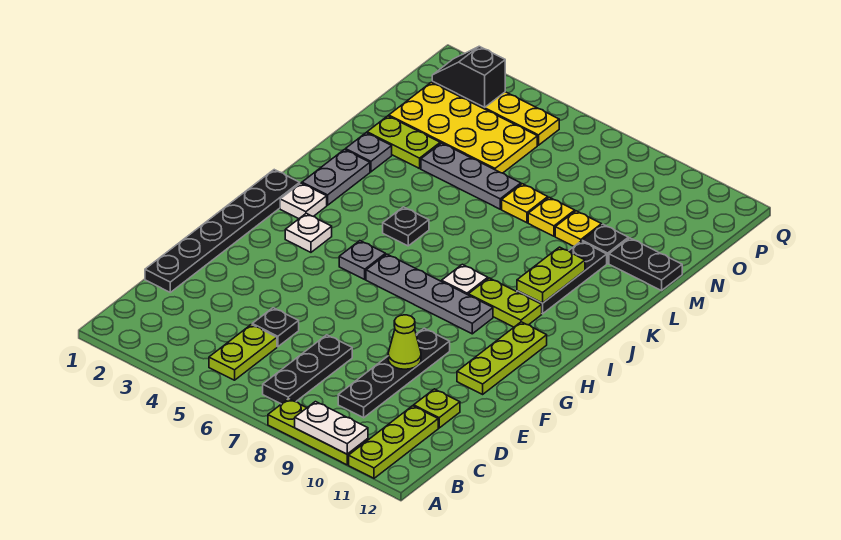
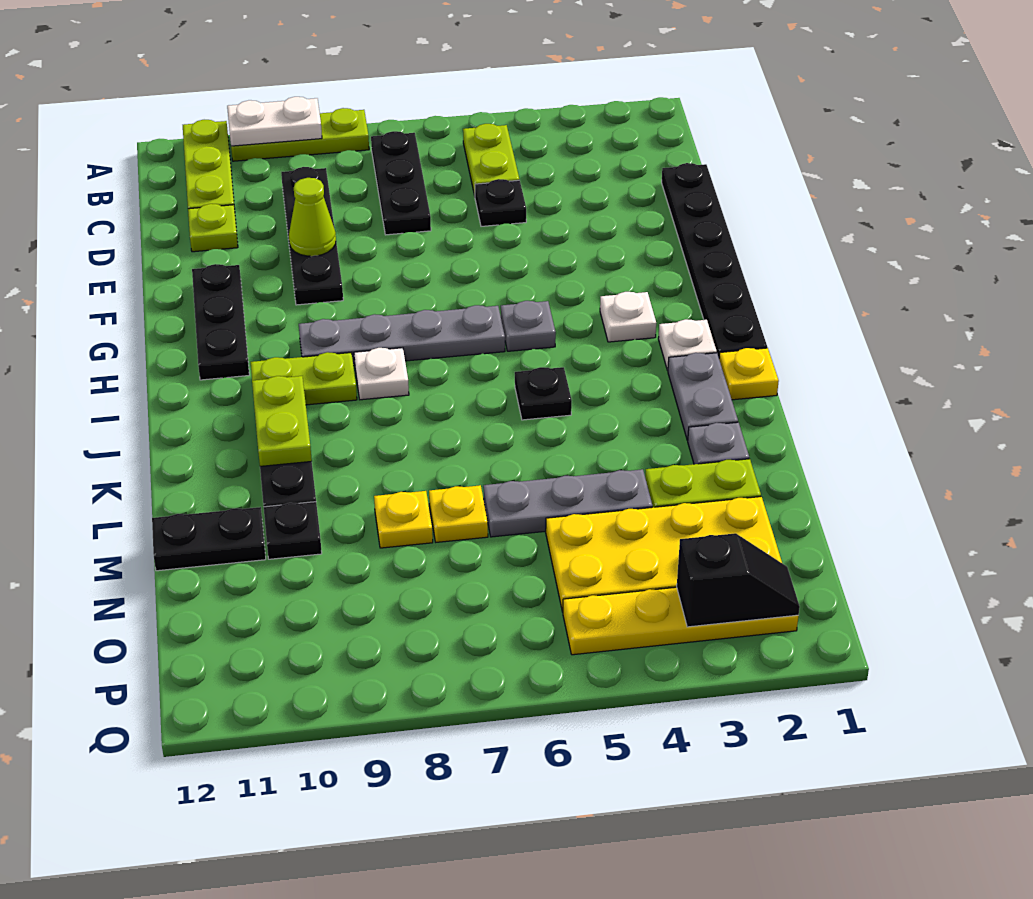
lime plate F11:H11 level 1 -> black plate F11:H11 level 1
yellow plate M9 level 1 -> yellow plate J1 level 1

